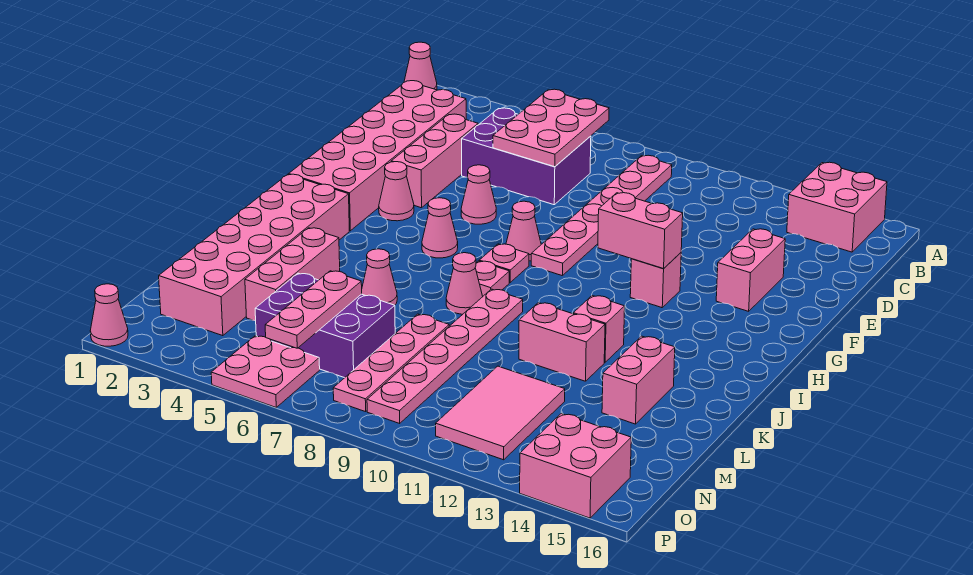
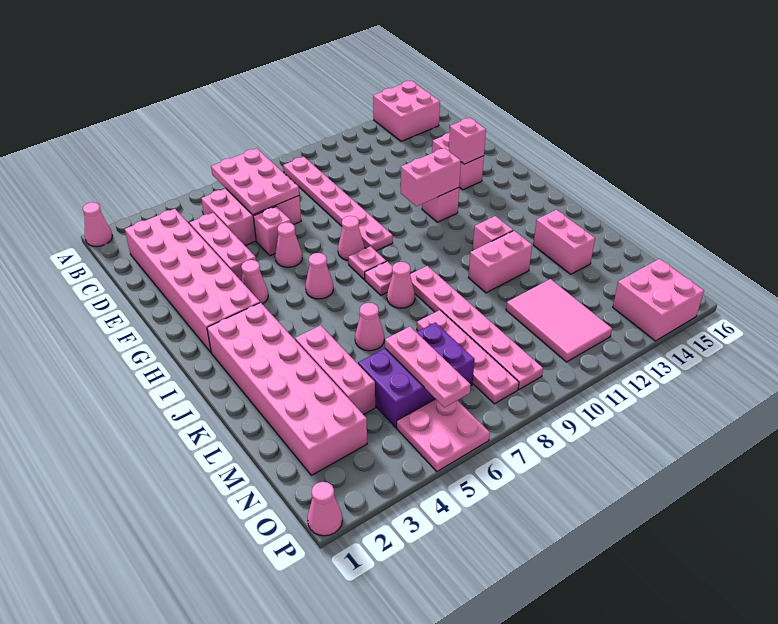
purple brick C5:D7 level 1 -> pink brick C5:D7 level 1
none -> pink brick E6 level 1
none -> pink brick F14 level 2

